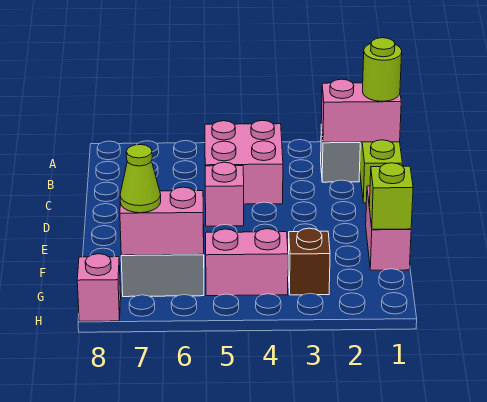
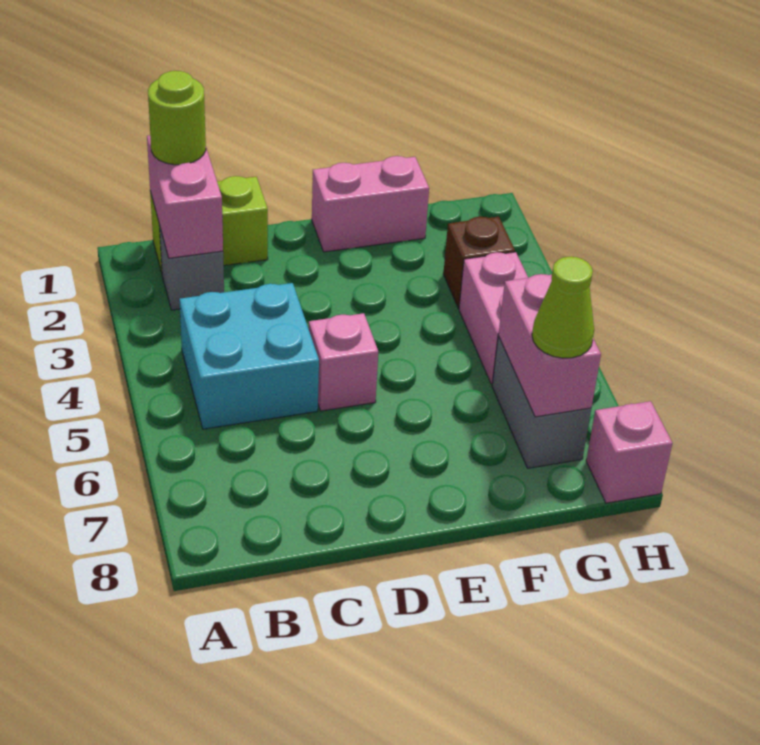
pink brick B4:C5 level 1 -> cyan brick B4:C5 level 1
lime brick F1 level 2 -> none

